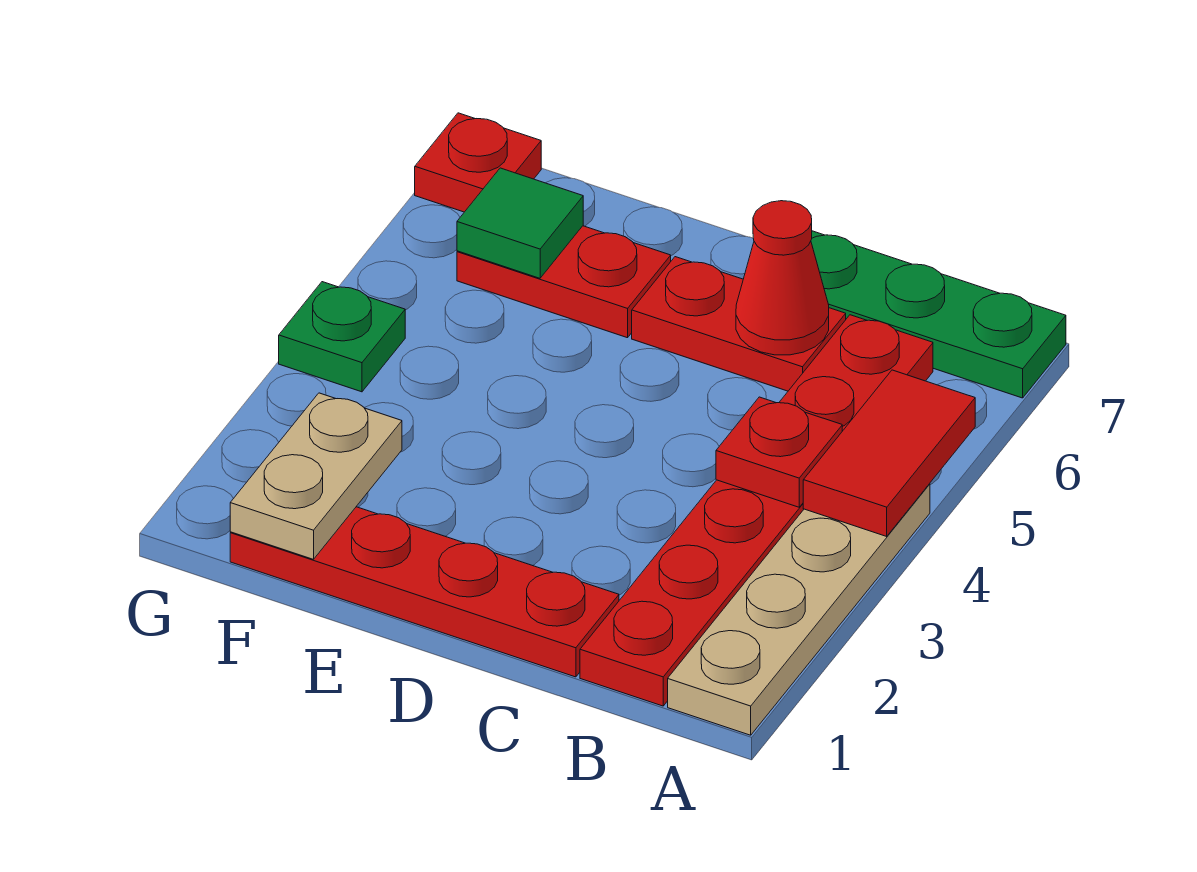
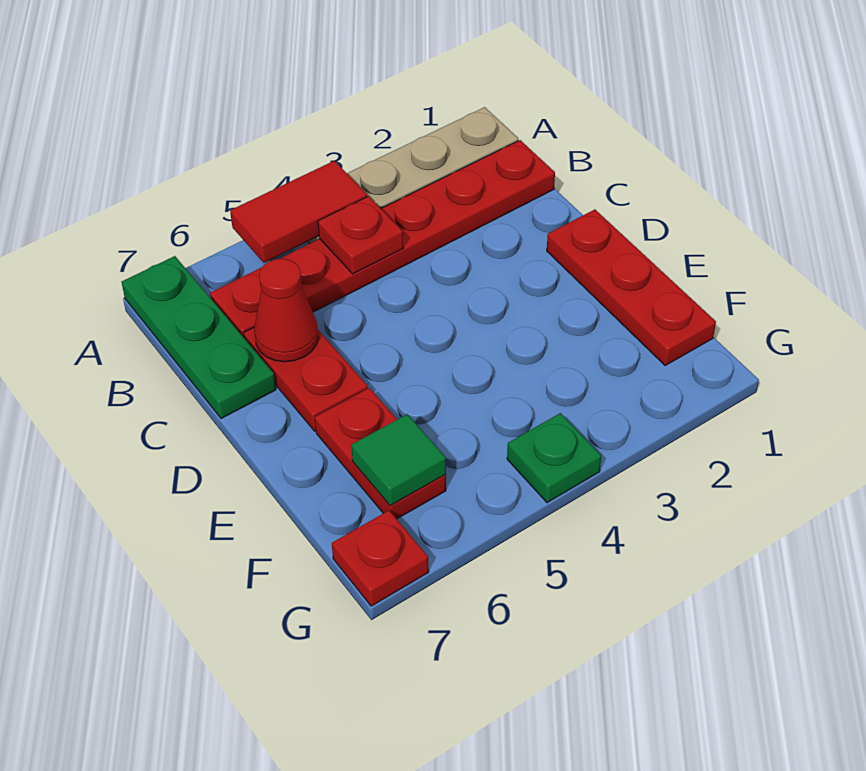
red plate C1:F1 level 1 -> red plate D1:F1 level 1
tan plate F1:F2 level 2 -> none

